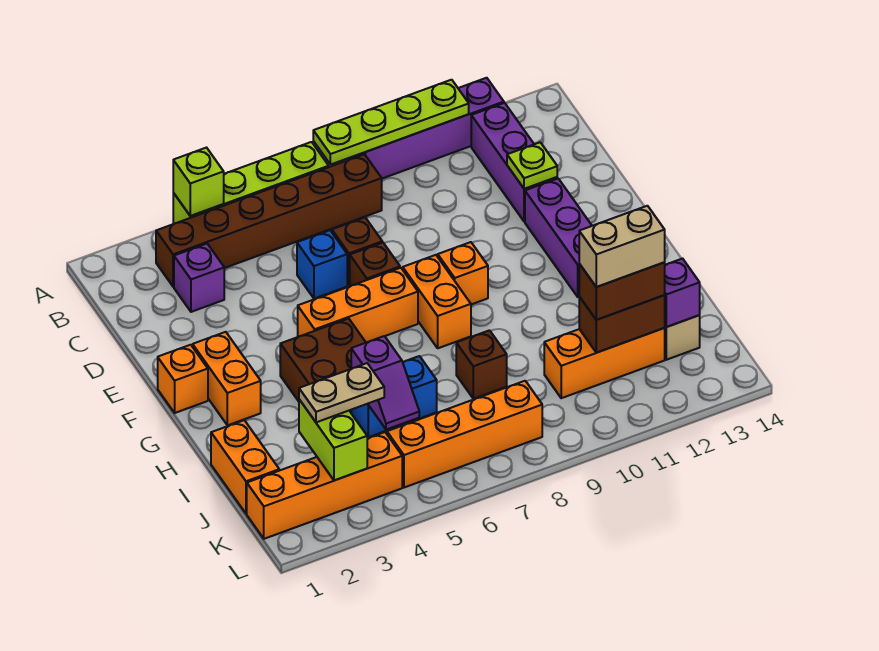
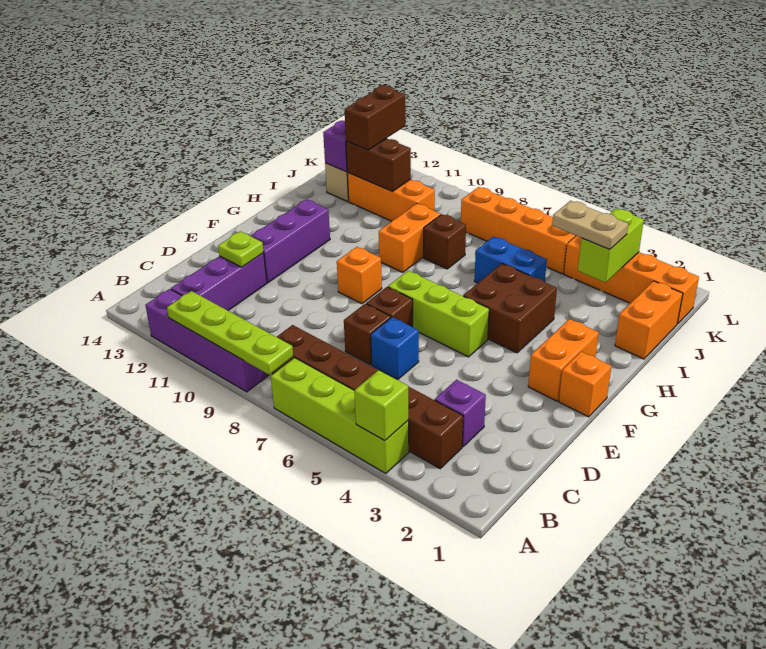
orange brick F5:F7 level 1 -> lime brick F5:F7 level 1
orange brick F8:G8 level 1 -> orange brick H9:I9 level 1
purple slope I5:J5 level 2 top I -> none
brown brick J11:J12 level 3 -> brown brick J12:K12 level 3
tan brick J11:J12 level 4 -> none

